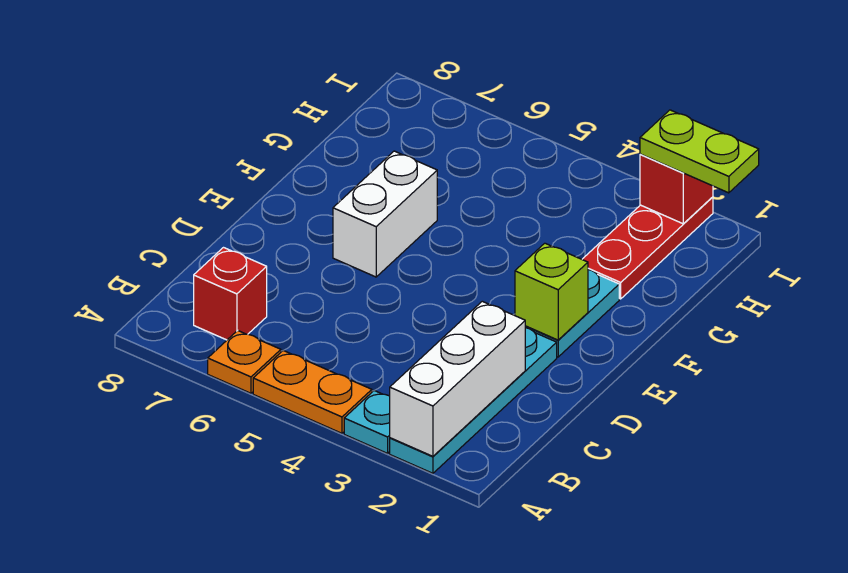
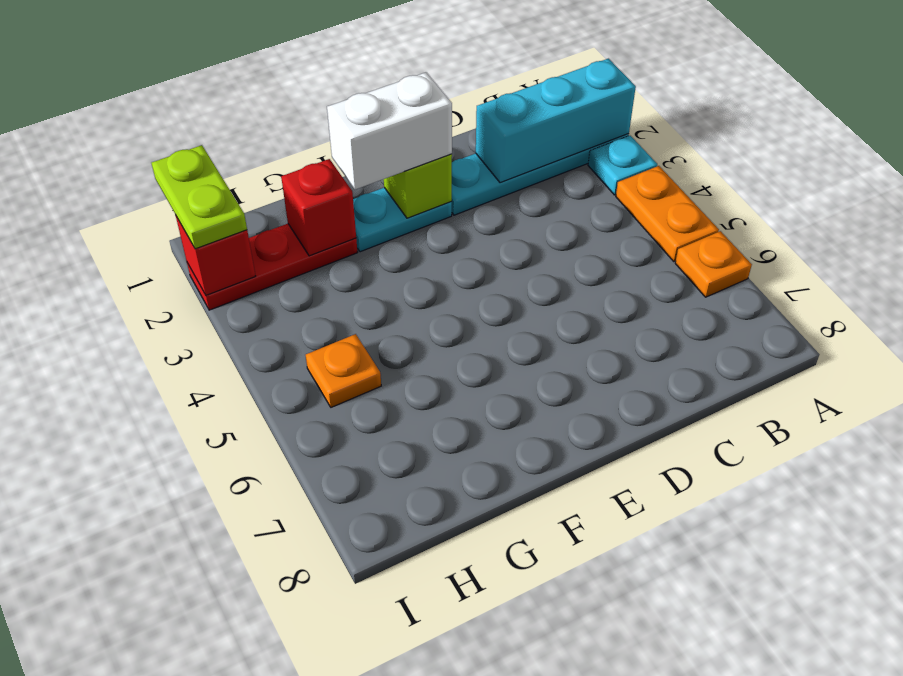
white brick A2:C2 level 2 -> cyan brick A2:C2 level 2
red brick B7 level 1 -> red brick G2 level 2
white brick E6:F6 level 1 -> white brick E2:F2 level 3
none -> orange plate H5 level 1

